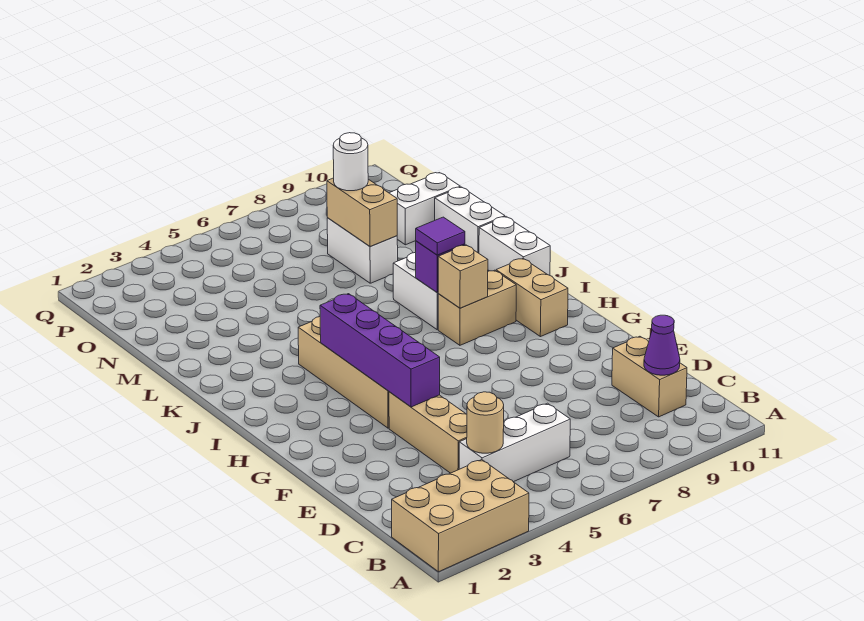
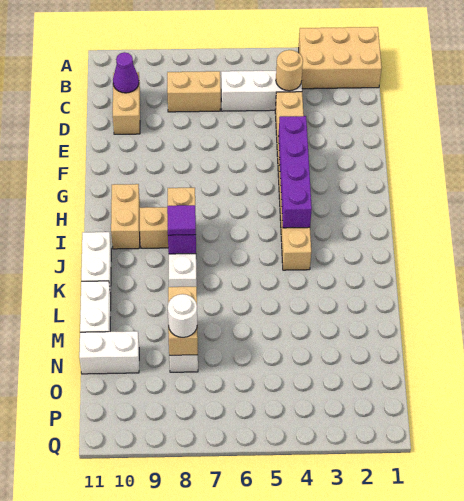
none -> tan brick C7:C8 level 1

